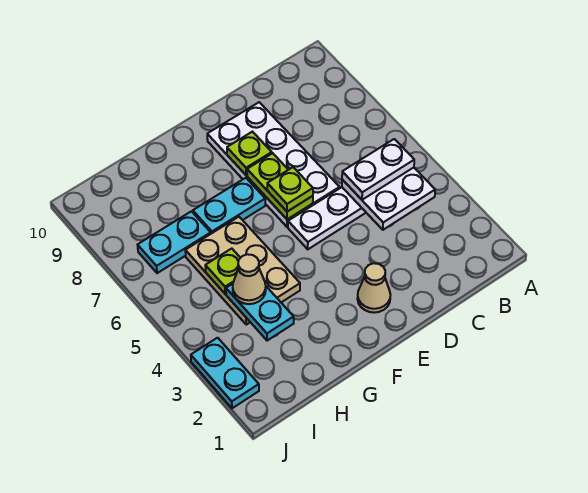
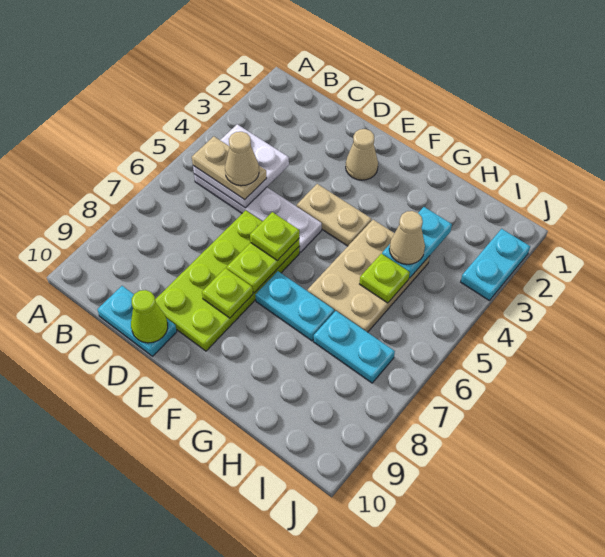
white plate B5:C5 level 3 -> tan plate B5:C5 level 3
none -> tan cone C5 level 4
none -> cyan plate C10:D10 level 1
white plate D6:E9 level 1 -> lime plate D6:E9 level 1
none -> lime cone D10 level 2
none -> tan plate E4:F4 level 1

